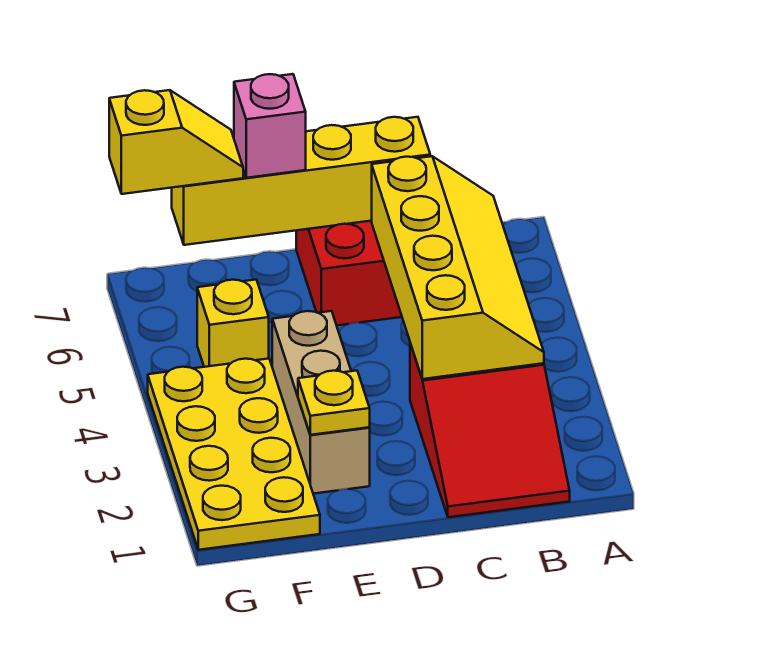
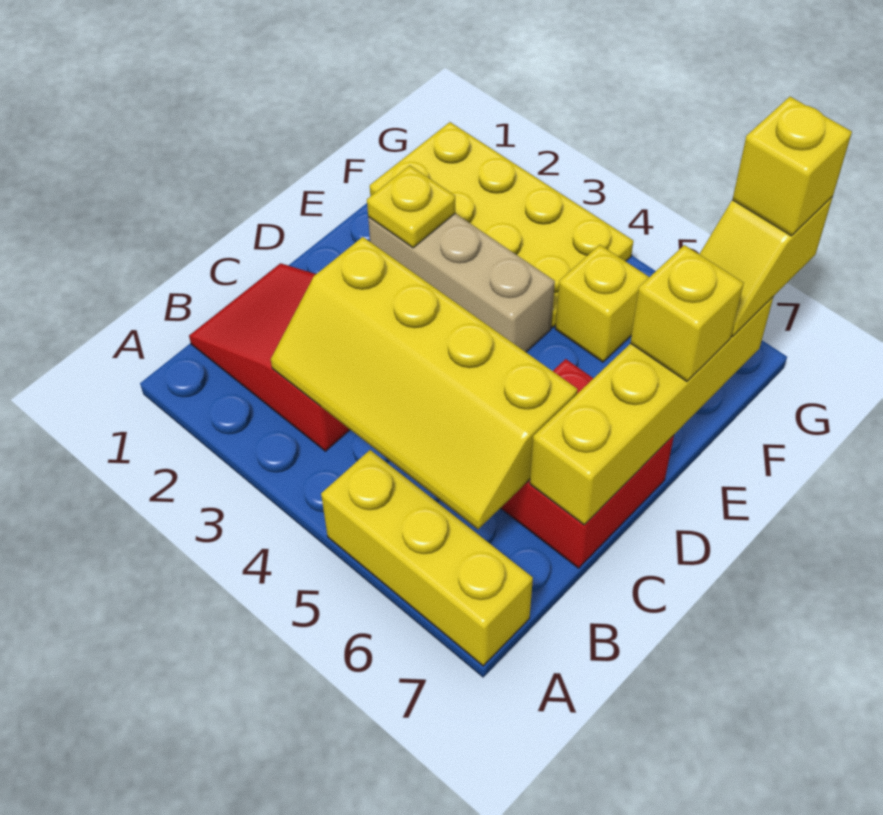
none -> yellow brick A5:A7 level 1
pink brick E7 level 3 -> yellow brick E7 level 3
none -> yellow brick G7 level 4

